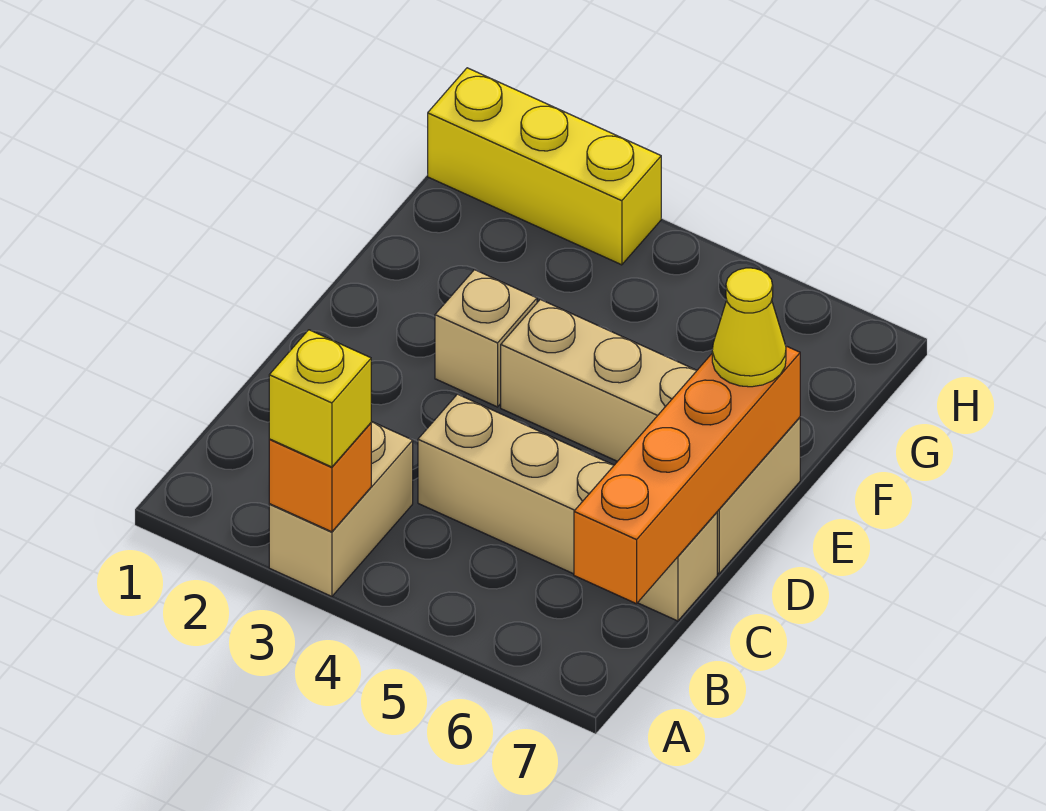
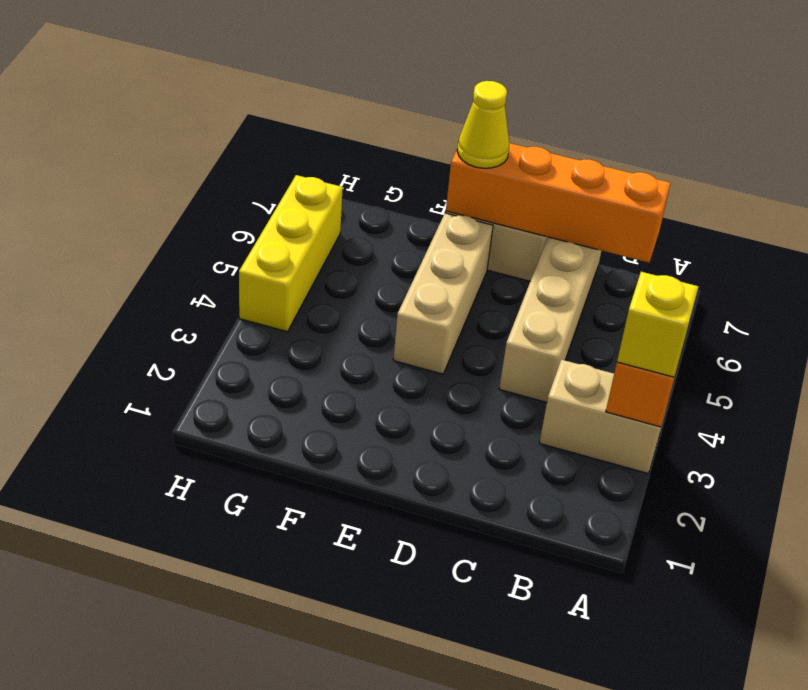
tan brick E3 level 1 -> none
yellow brick H1:H3 level 1 -> yellow brick H4:H6 level 1

